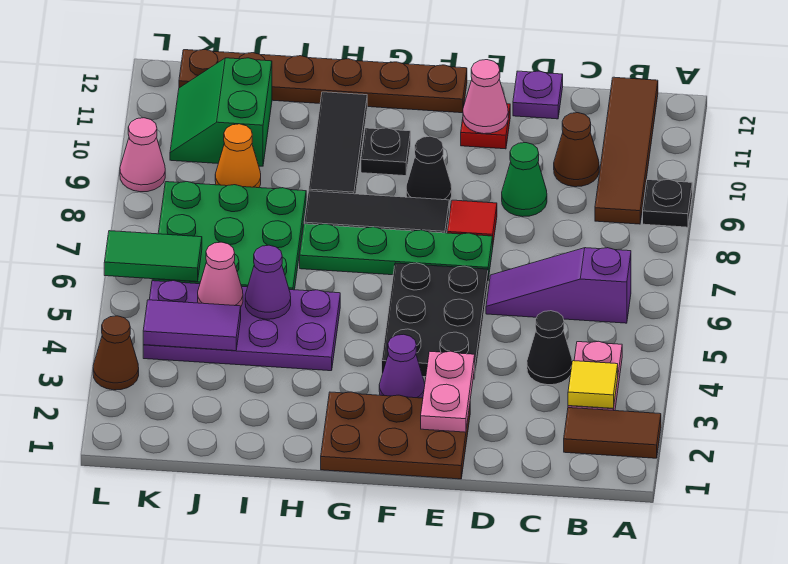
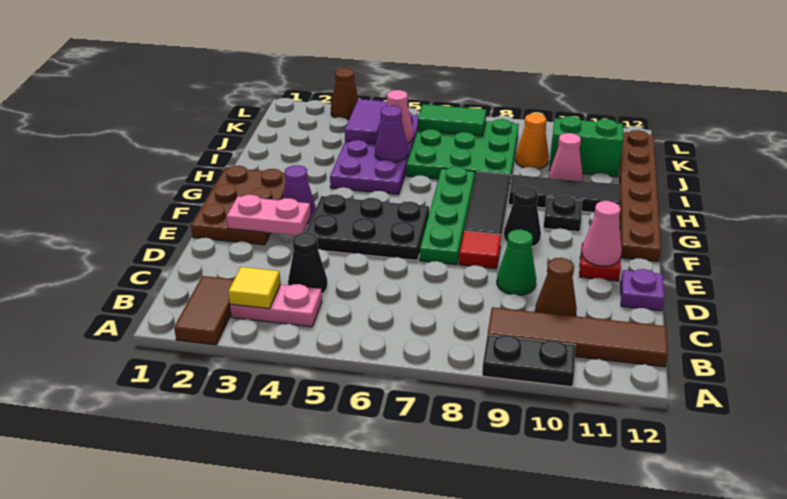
black plate A9 level 1 -> black plate A9:A10 level 1
purple slope B6:D6 level 1 top B -> none
green tile K6:L6 level 2 -> green tile K6:K7 level 2
pink cone L9 level 1 -> pink cone I10 level 1

